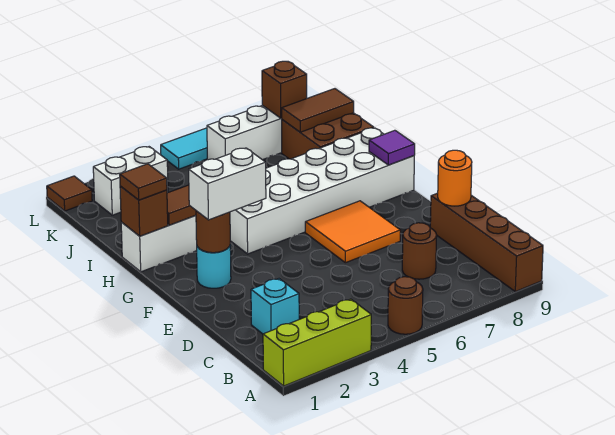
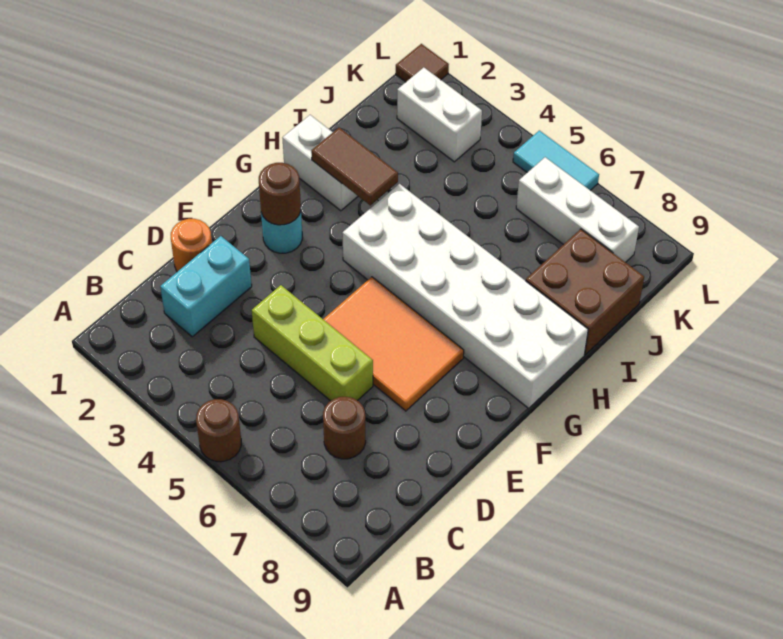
lime brick A1:A3 level 1 -> lime brick D4:D6 level 1
brown brick A9:D9 level 1 -> none
cyan brick C2 level 1 -> cyan brick C2:D2 level 1
orange round brick D9 level 2 -> orange round brick D1 level 1
orange tile E6:F7 level 1 -> orange tile E5:F7 level 1
white brick F2:F3 level 3 -> none
purple tile G9 level 2 -> none
brown brick H1 level 2 -> none
brown tile H1 level 3 -> none
brown tile J8:J9 level 2 -> none
brown brick K8 level 2 -> none

